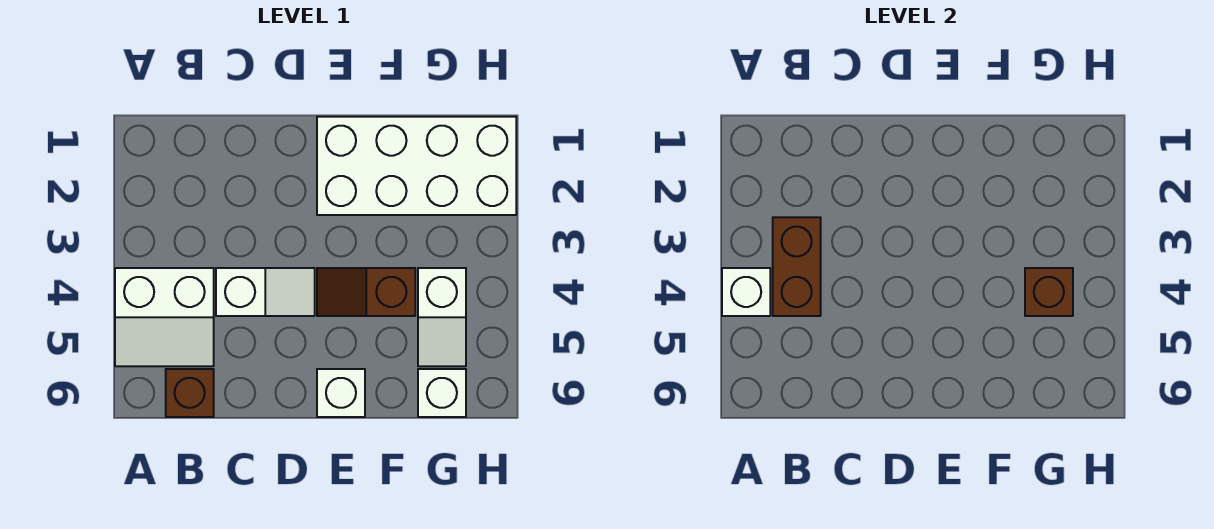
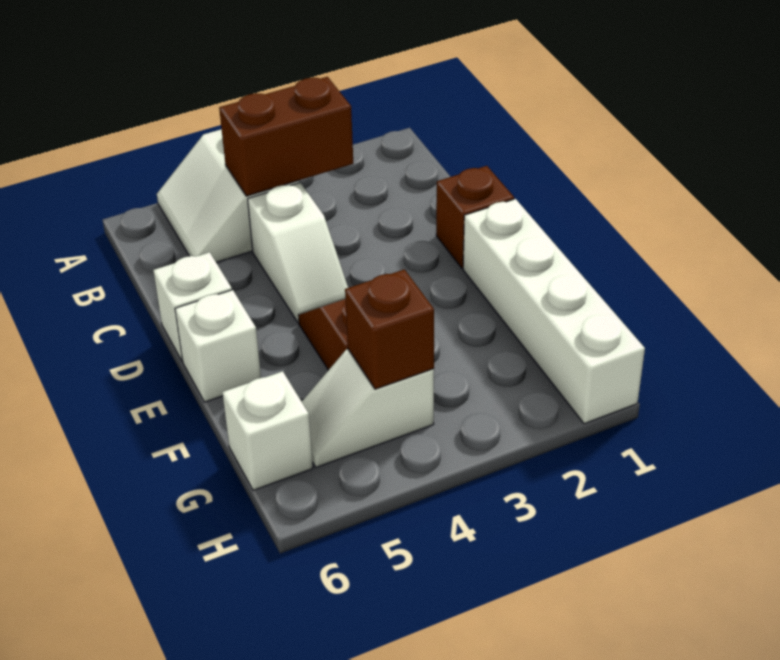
white brick A4 level 2 -> white brick D6 level 1
brown brick B6 level 1 -> brown brick D1 level 1
white brick E1:H2 level 1 -> white brick E1:H1 level 1

